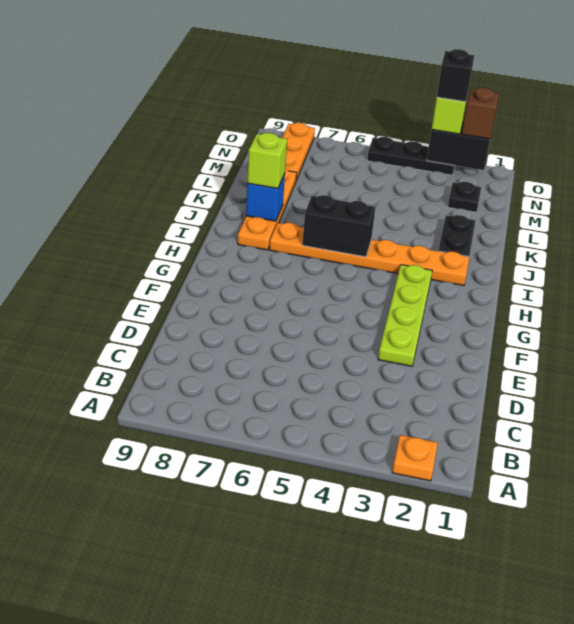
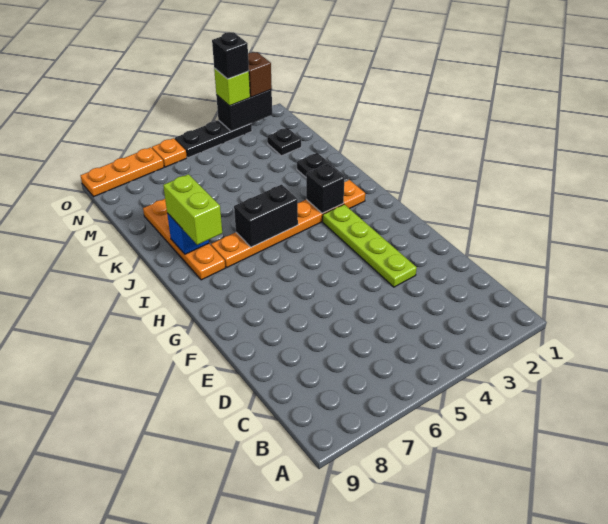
orange plate A2 level 1 -> orange plate O6 level 1
none -> black brick I3 level 2
lime brick J8 level 3 -> lime brick I8:J8 level 3
orange plate M8:O8 level 1 -> orange plate O7:O9 level 1

